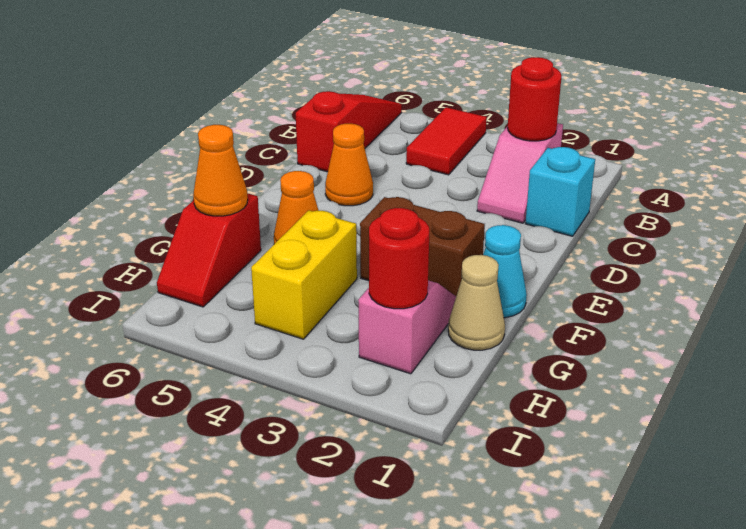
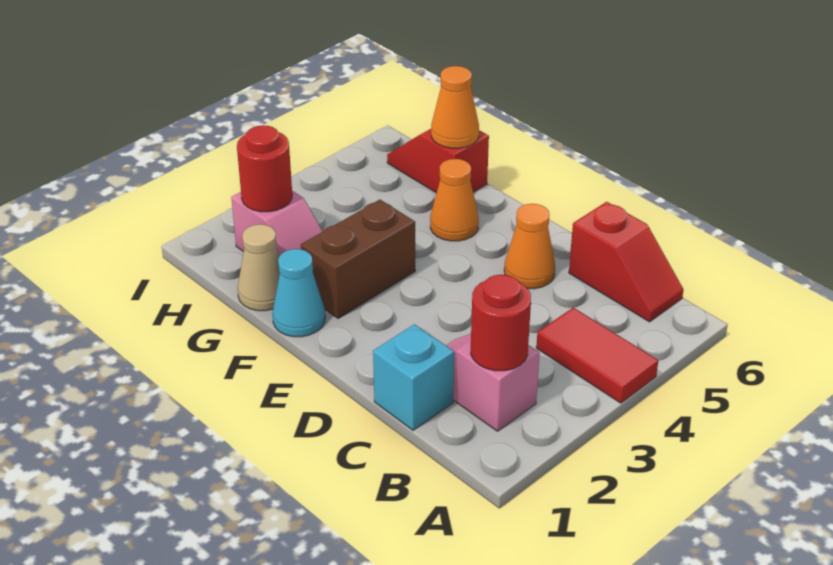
red slope A6:C6 level 1 top C -> red slope B6:C6 level 1 top C
yellow brick G4:H4 level 1 -> none

